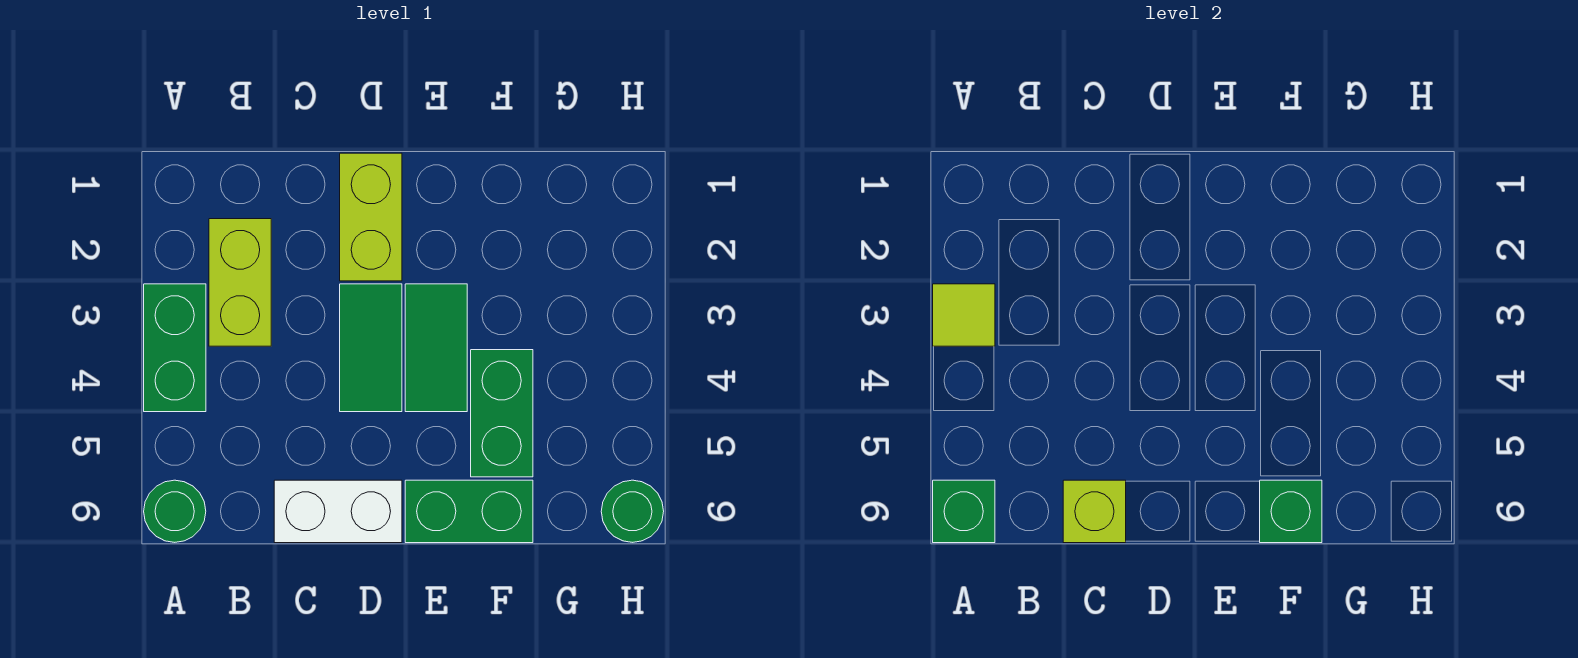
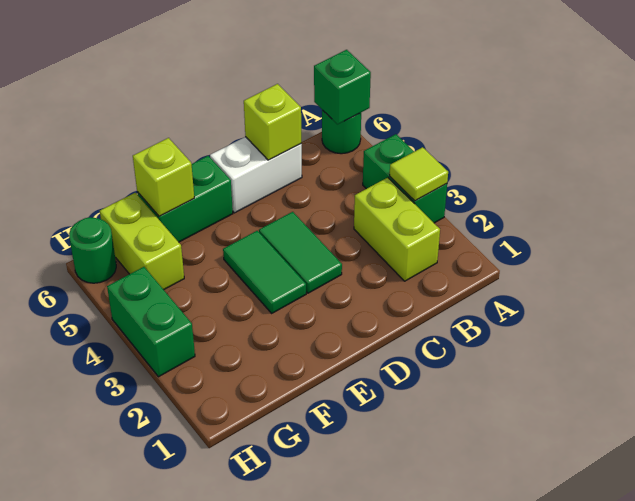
lime brick D1:D2 level 1 -> lime brick G5:G6 level 1
green brick F4:F5 level 1 -> green brick H3:H4 level 1
green brick F6 level 2 -> lime brick F6 level 2

